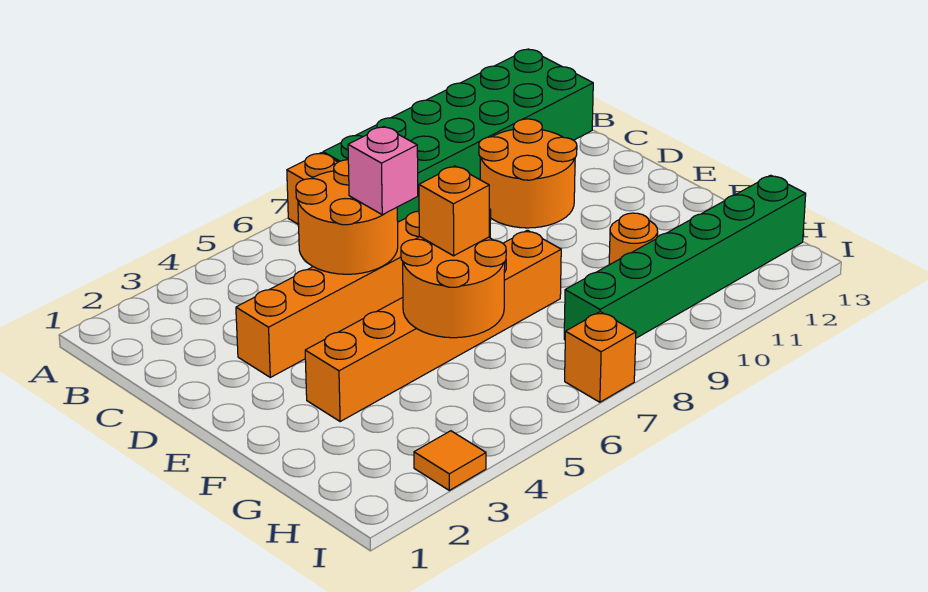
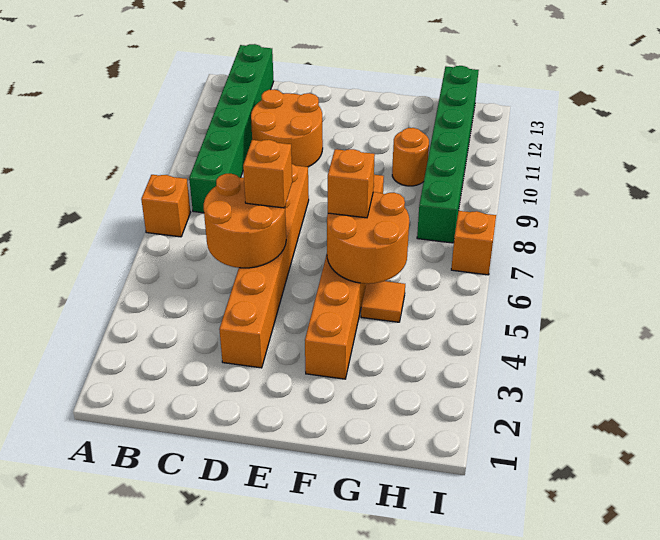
green brick A8:B13 level 1 -> green brick B8:B13 level 1
pink brick D6 level 3 -> orange brick D6 level 3
orange tile I3 level 1 -> orange tile G5 level 1

